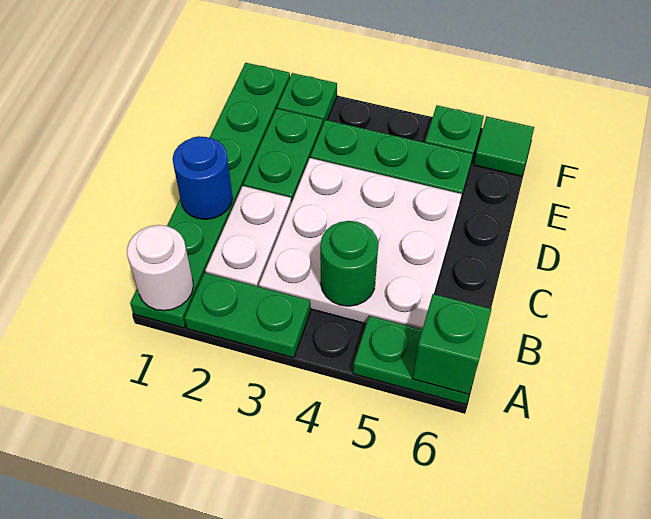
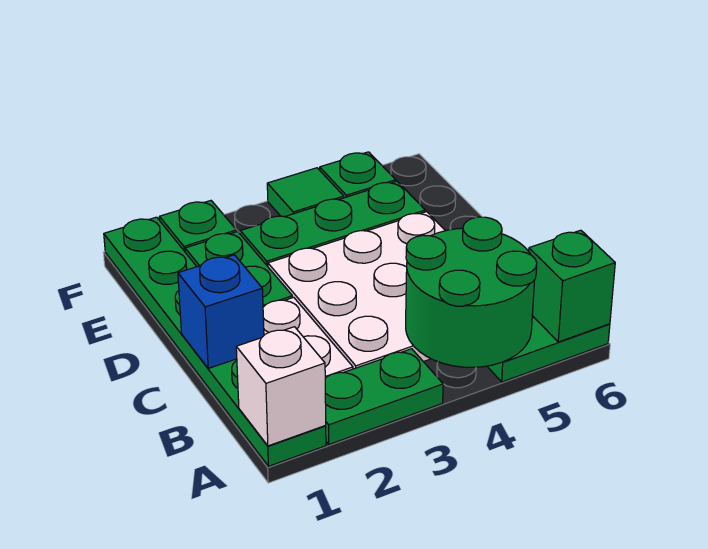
white round brick A1 level 2 -> white brick A1 level 2
green round brick B4 level 2 -> green round brick A4:B5 level 2
blue round brick C1 level 2 -> blue brick C1 level 2
green tile F6 level 1 -> green tile F4 level 1

